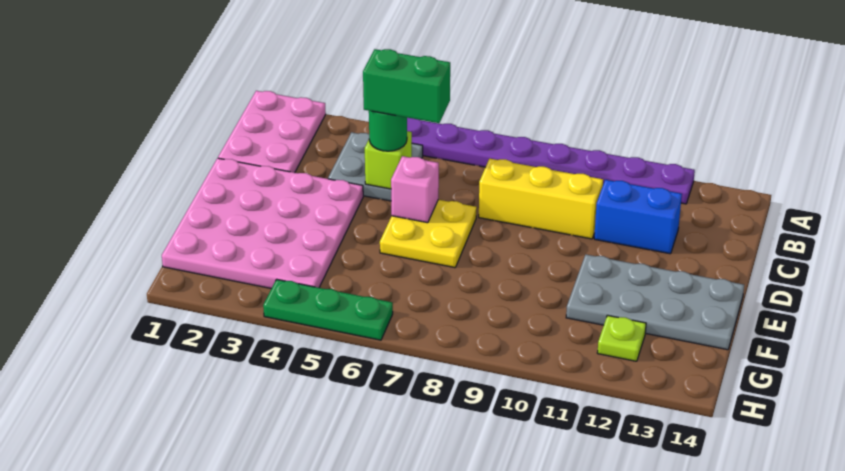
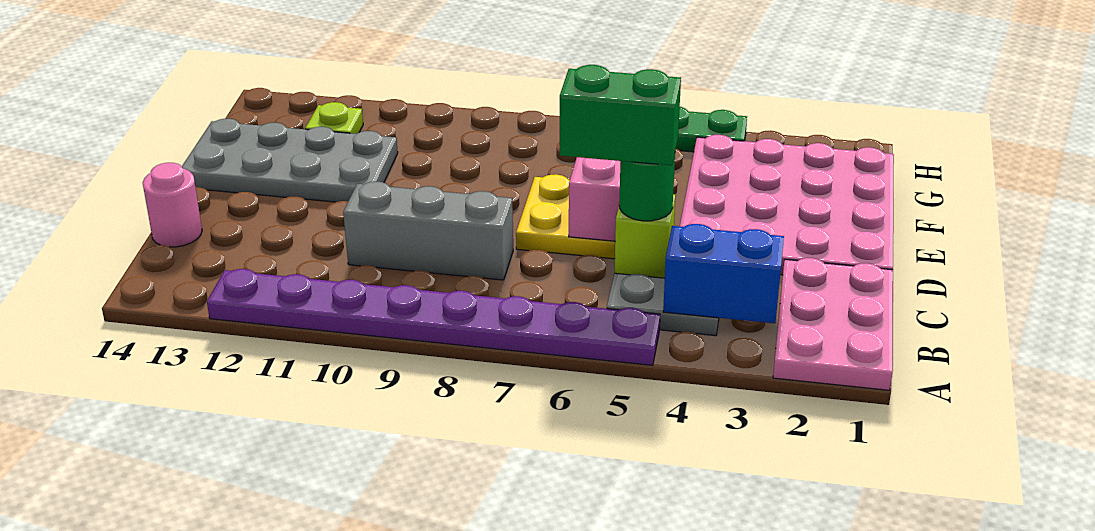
yellow brick C8:C10 level 1 -> grey brick C8:C10 level 1
blue brick C11:C12 level 1 -> blue brick B3:B4 level 2
none -> pink round brick C14 level 1

